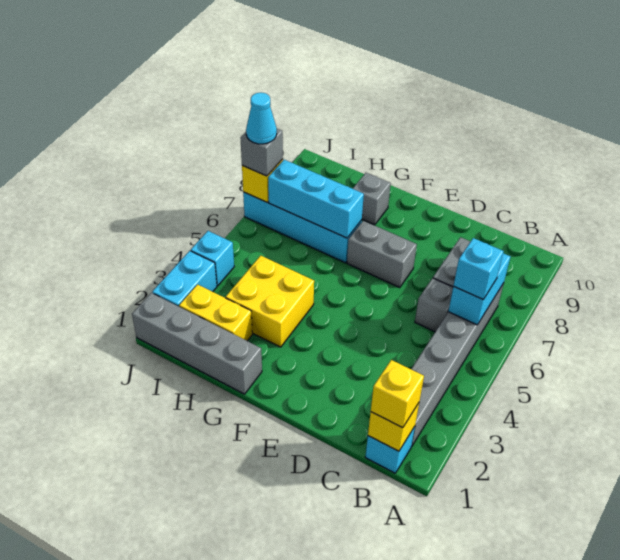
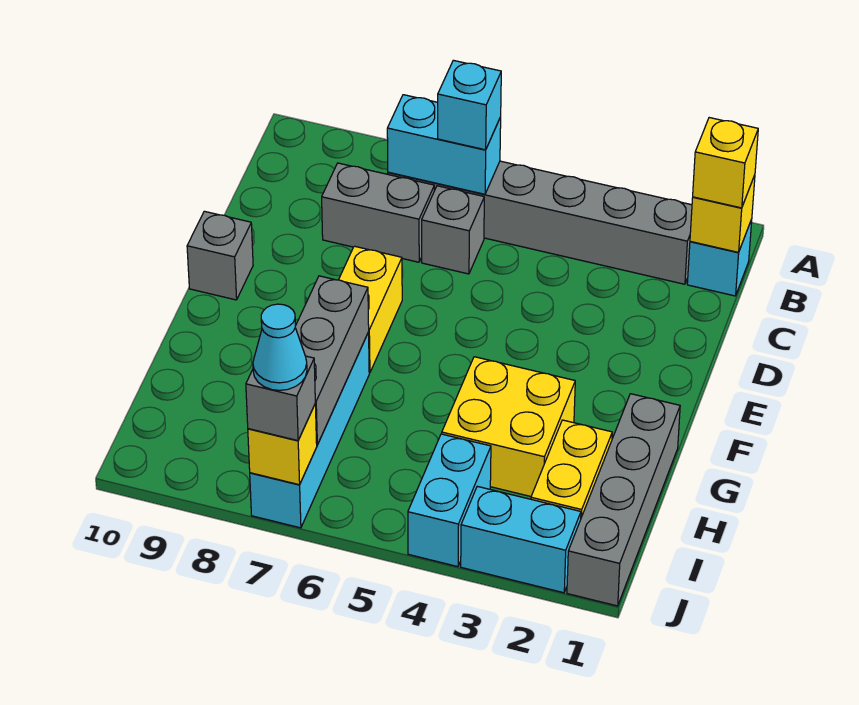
grey brick E7:F7 level 1 -> yellow brick E7:F7 level 1
cyan brick G7:I7 level 2 -> grey brick G7:I7 level 2
grey brick G9 level 1 -> grey brick E10 level 1
cyan brick J4 level 1 -> cyan brick I4:J4 level 1

